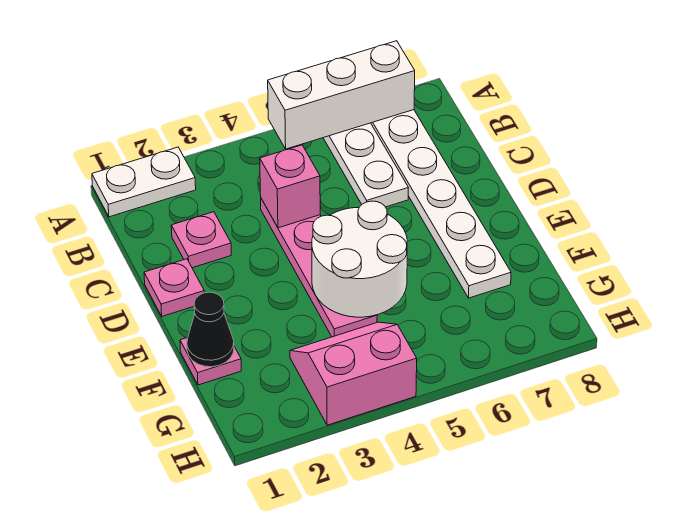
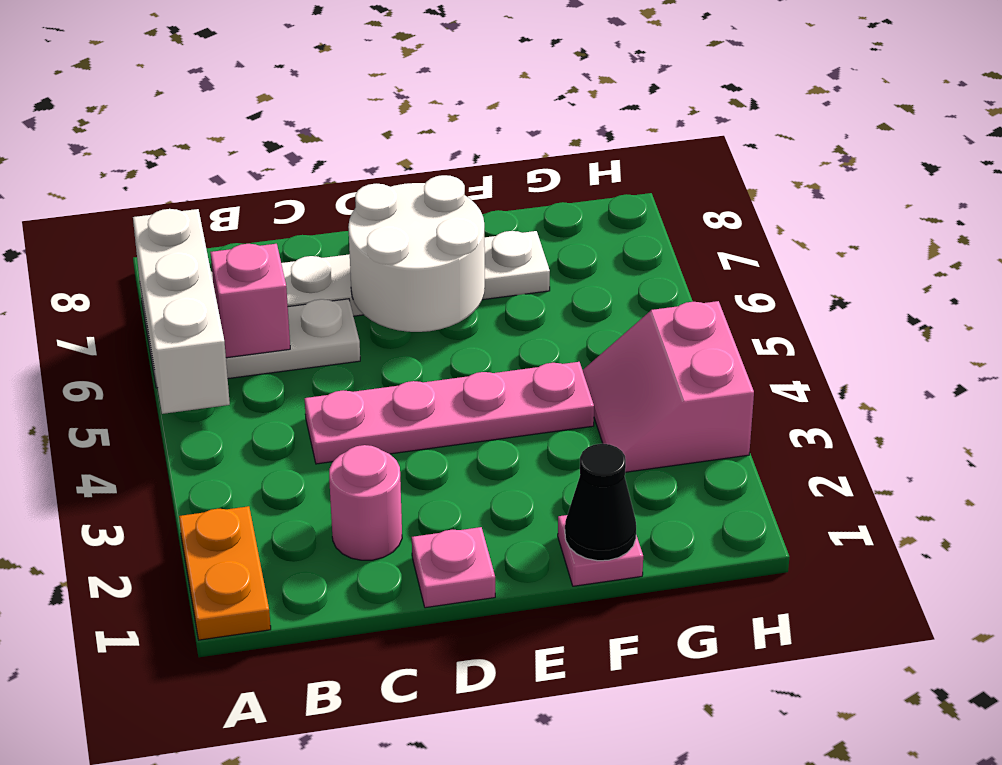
white plate A1:A2 level 1 -> orange plate A1:A2 level 1
pink plate C2 level 1 -> pink round brick C2 level 1
pink brick C4 level 2 -> pink brick B6 level 2
white round brick E4:F5 level 2 -> white round brick D6:E7 level 2

